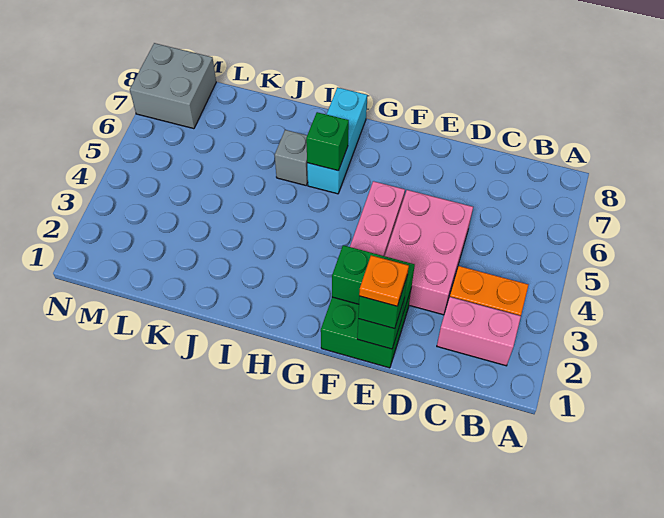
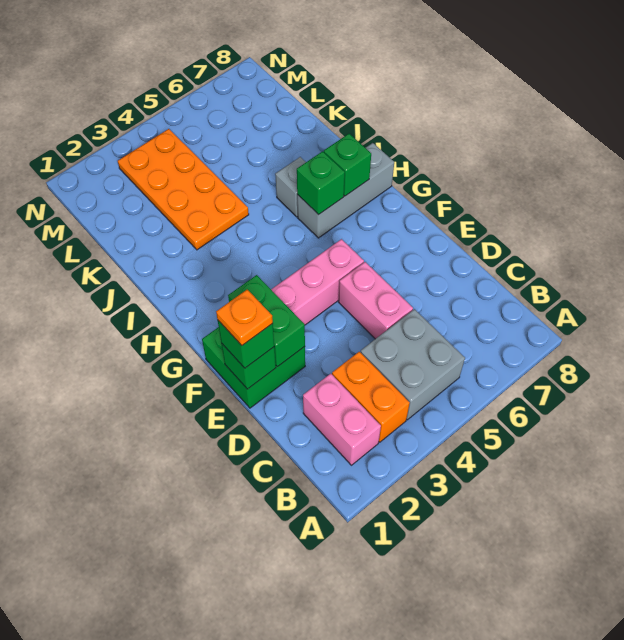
pink brick D3:E5 level 1 -> pink brick D5:E5 level 1
cyan brick H6:H8 level 1 -> grey brick H6:H8 level 1
none -> green brick H7 level 2
none -> orange plate J3:M4 level 1
grey brick M7:N8 level 1 -> grey brick B4:C5 level 1

